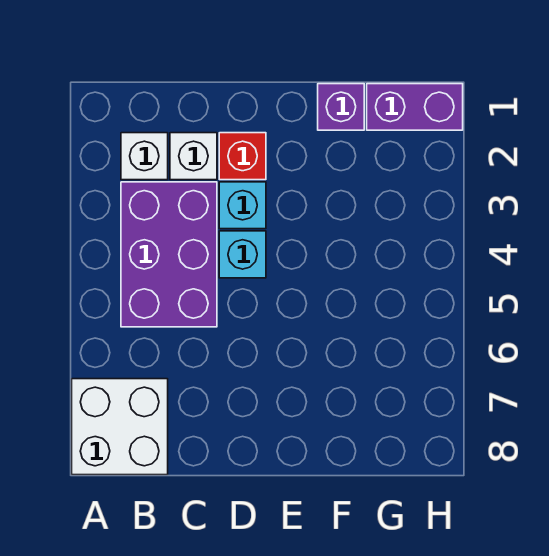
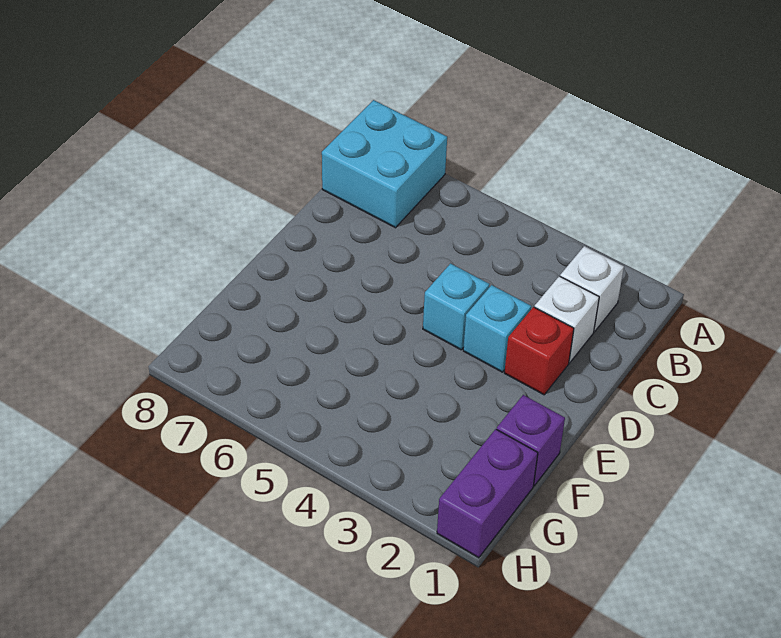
white brick A7:B8 level 1 -> cyan brick A7:B8 level 1
purple brick B3:C5 level 1 -> none

